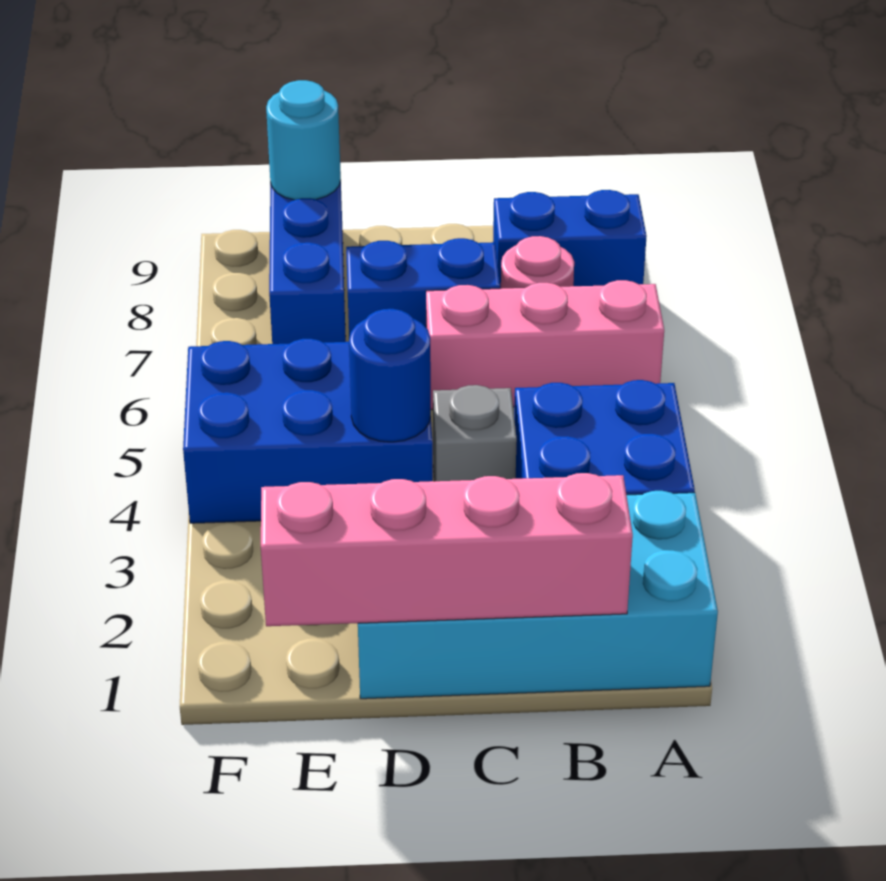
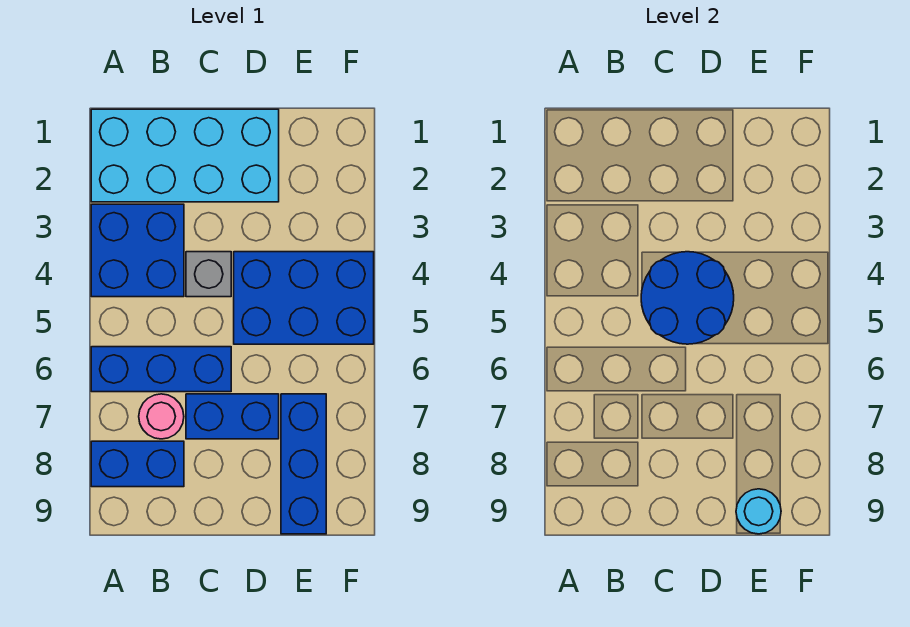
pink brick A6:C6 level 1 -> blue brick A6:C6 level 1
pink brick B1:E1 level 2 -> none
blue round brick D4 level 2 -> blue round brick C4:D5 level 2

